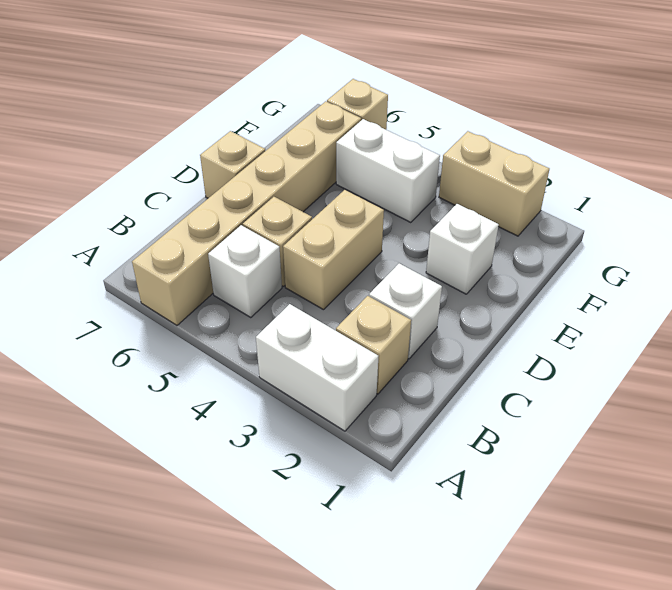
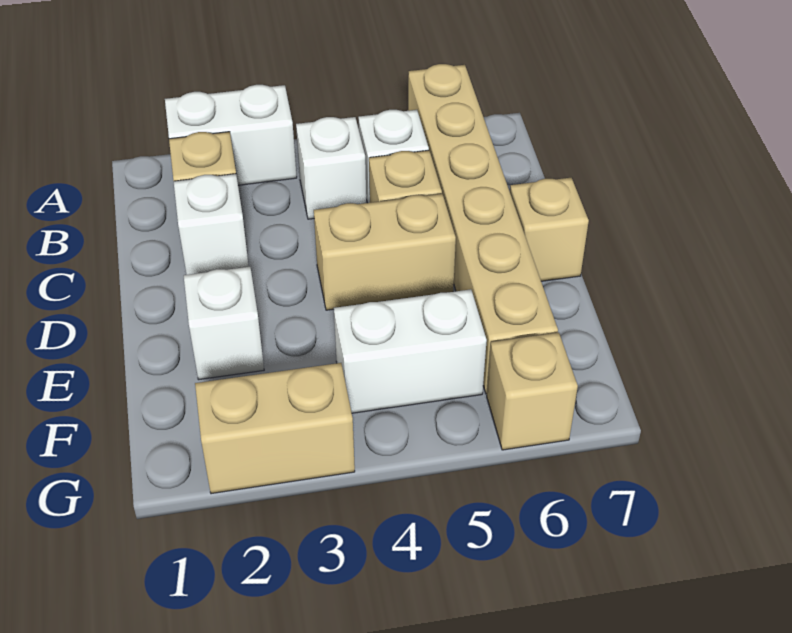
none -> white brick B4 level 1
tan brick C4:D4 level 1 -> tan brick D4:D5 level 1

